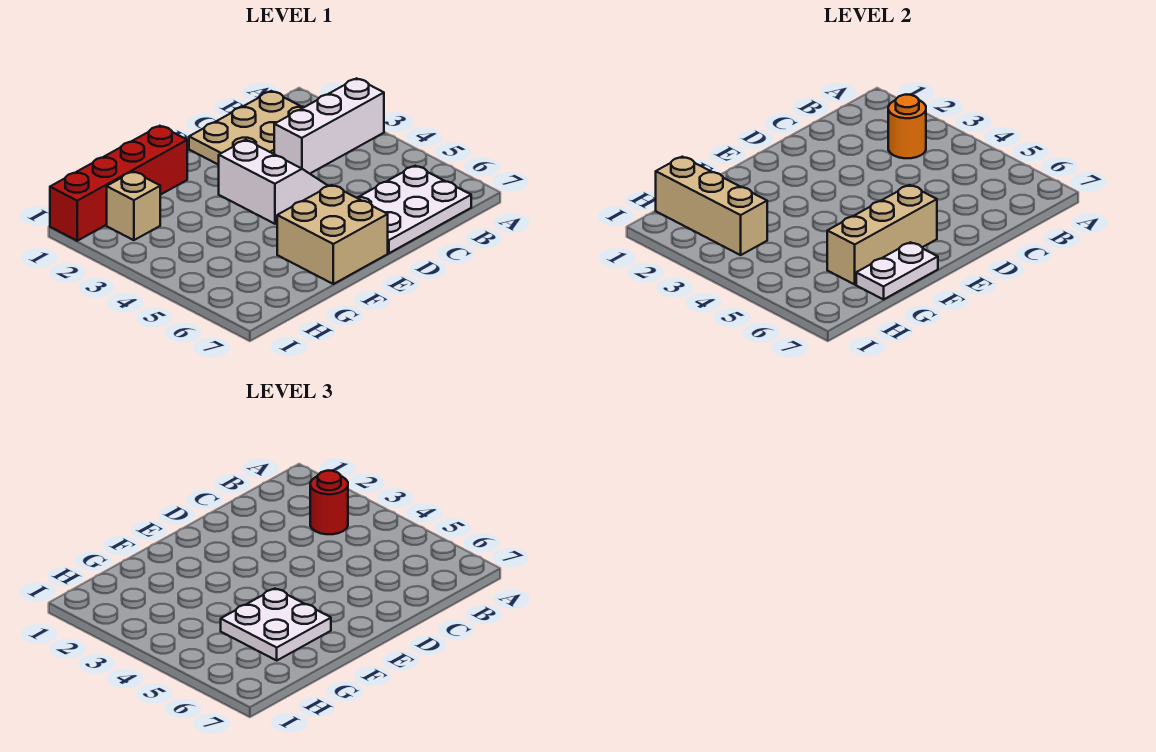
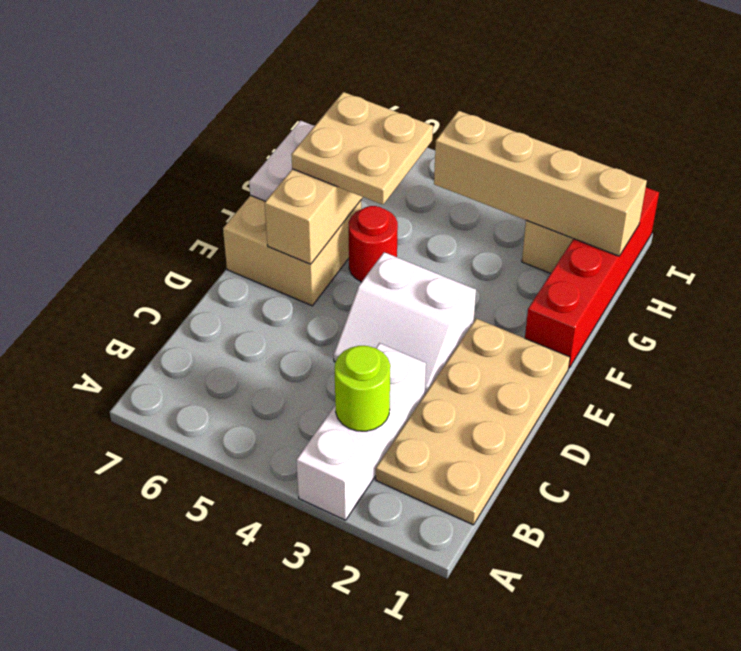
tan plate B1:D2 level 1 -> tan plate B1:E2 level 1
orange round brick B3 level 2 -> lime round brick B3 level 2
red round brick B3 level 3 -> red round brick F5 level 1
white plate B6:D7 level 1 -> none
white plate F5:G6 level 3 -> tan plate F5:G6 level 3
tan brick H1:H3 level 2 -> tan brick H1:H4 level 2

